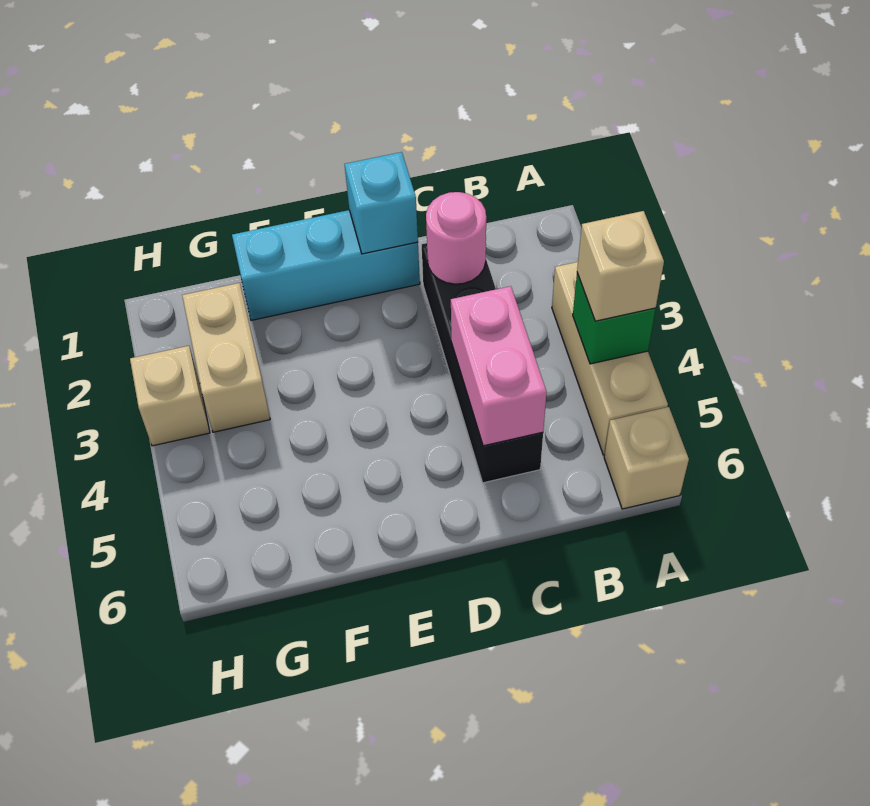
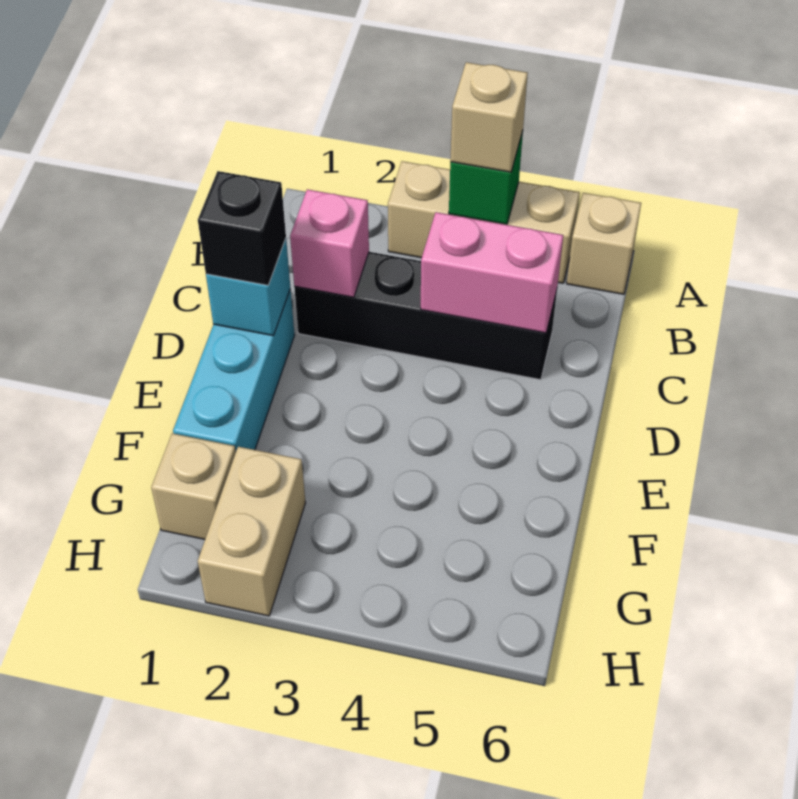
pink round brick C2 level 2 -> pink brick C2 level 2
none -> black brick D1 level 3
tan brick G2:G3 level 1 -> tan brick G2:H2 level 1
tan brick H3 level 1 -> tan brick G1 level 1

